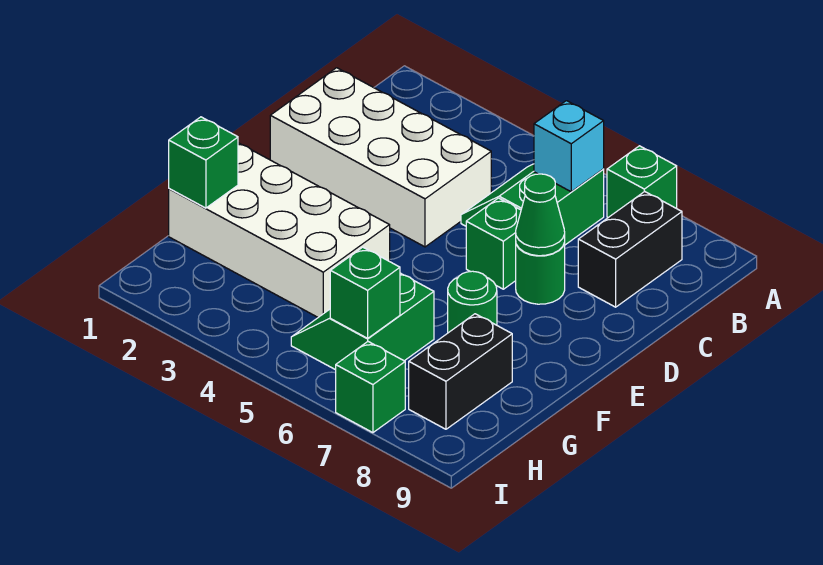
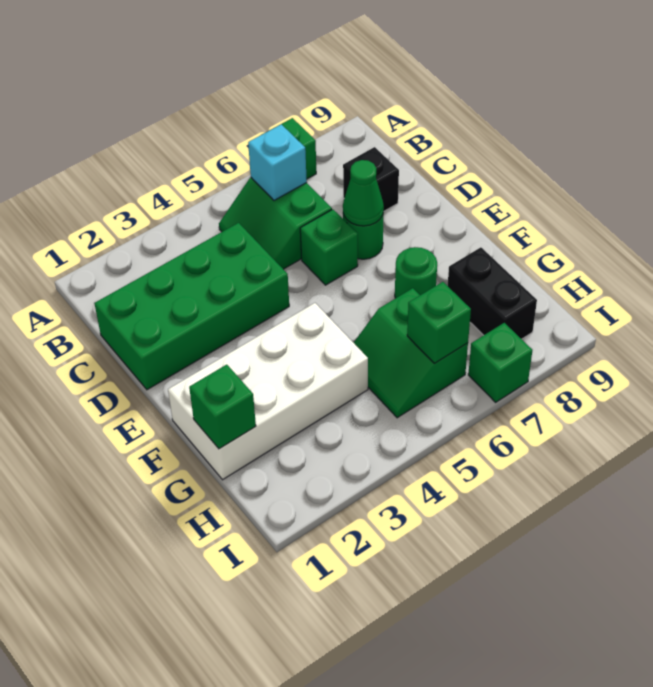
black brick B8:C8 level 1 -> black brick C8 level 1
white brick C1:D4 level 1 -> green brick C1:D4 level 1

